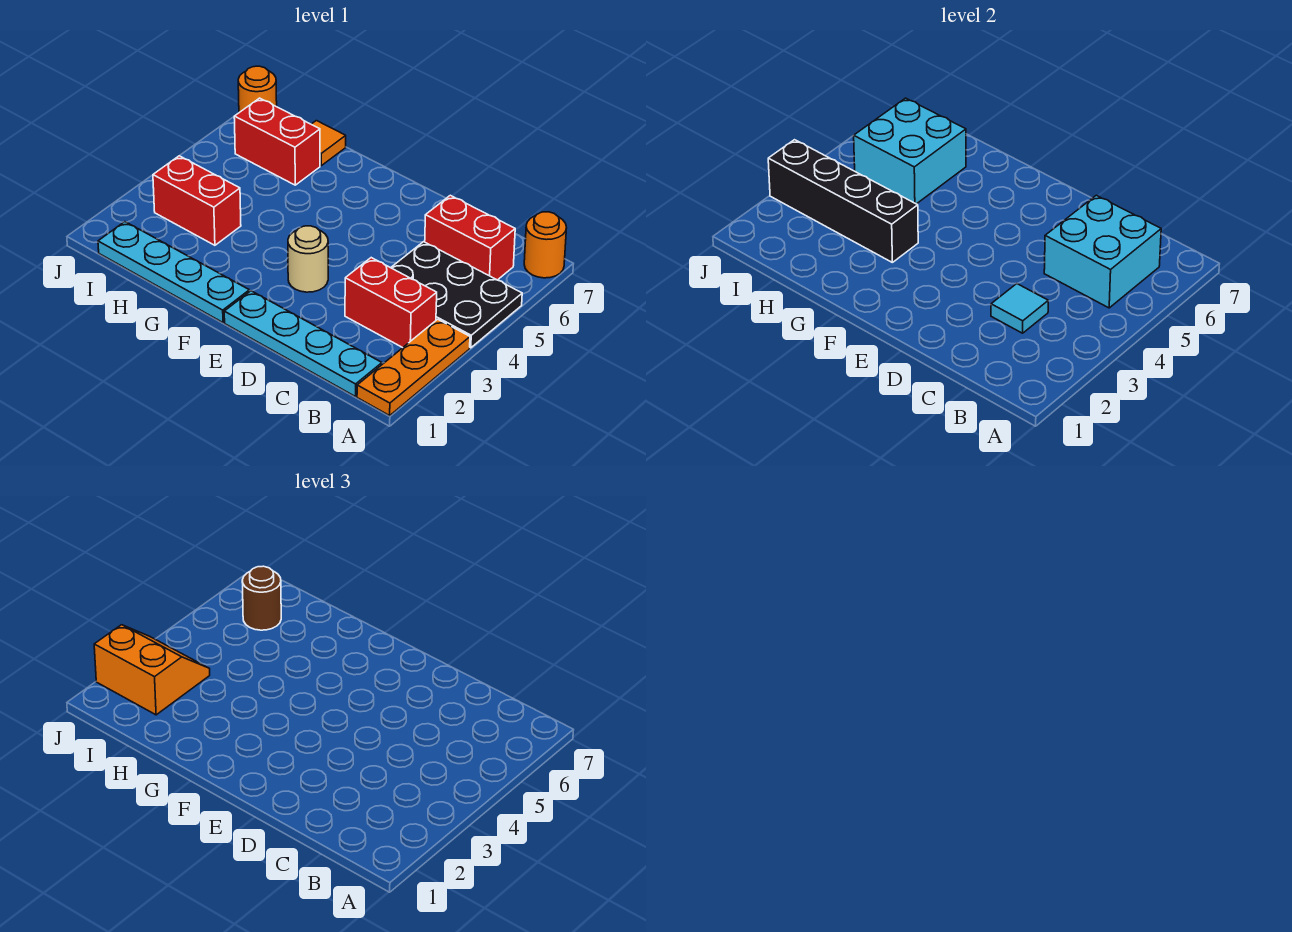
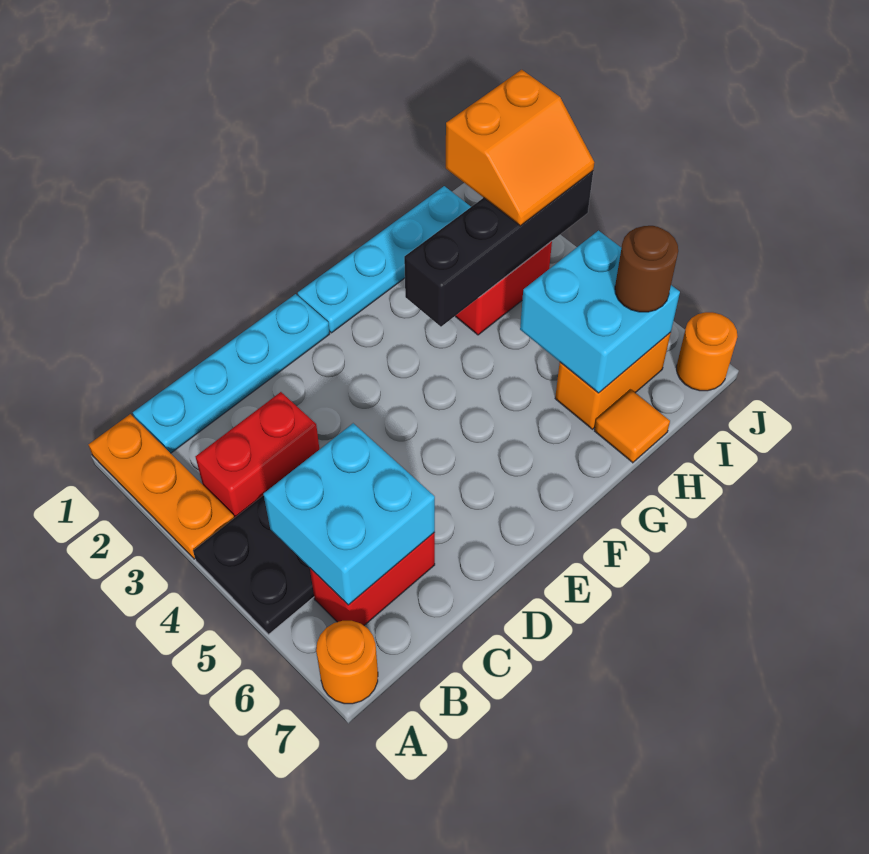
cyan tile C3 level 2 -> none
tan round brick E3 level 1 -> none
red brick H6:I6 level 1 -> orange brick H6:I6 level 1

